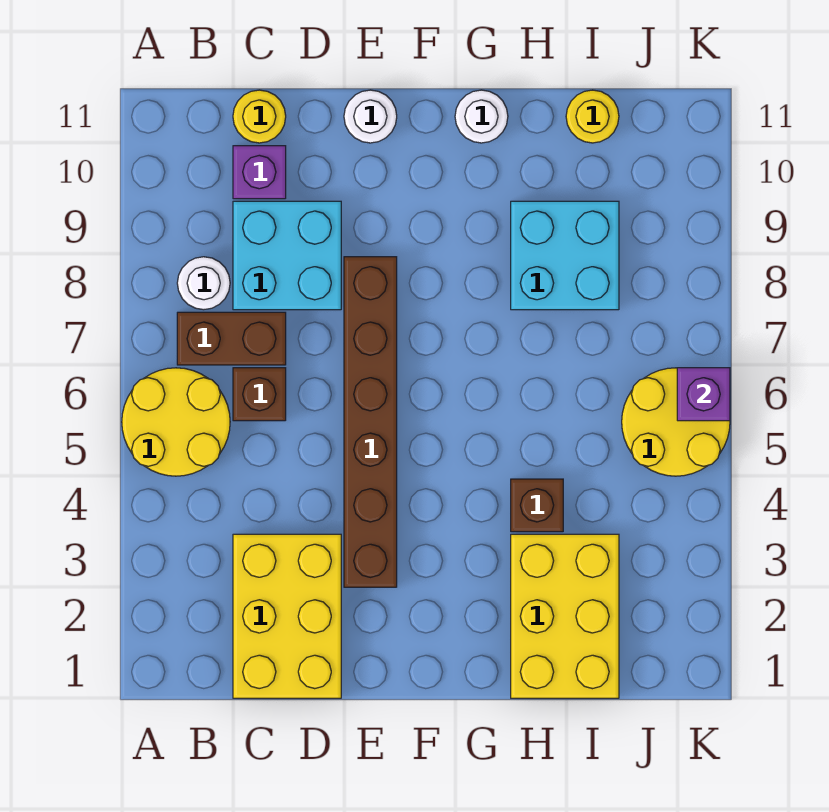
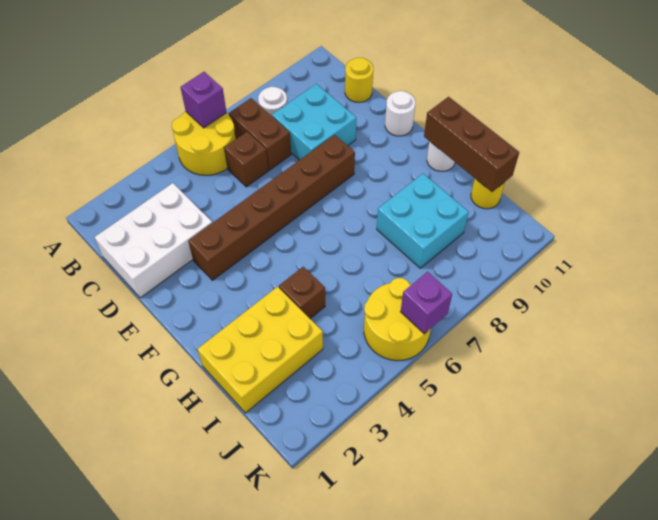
yellow brick C1:D3 level 1 -> white brick C1:D3 level 1
purple brick C10 level 1 -> purple brick A6 level 2
none -> brown brick G11:I11 level 2

